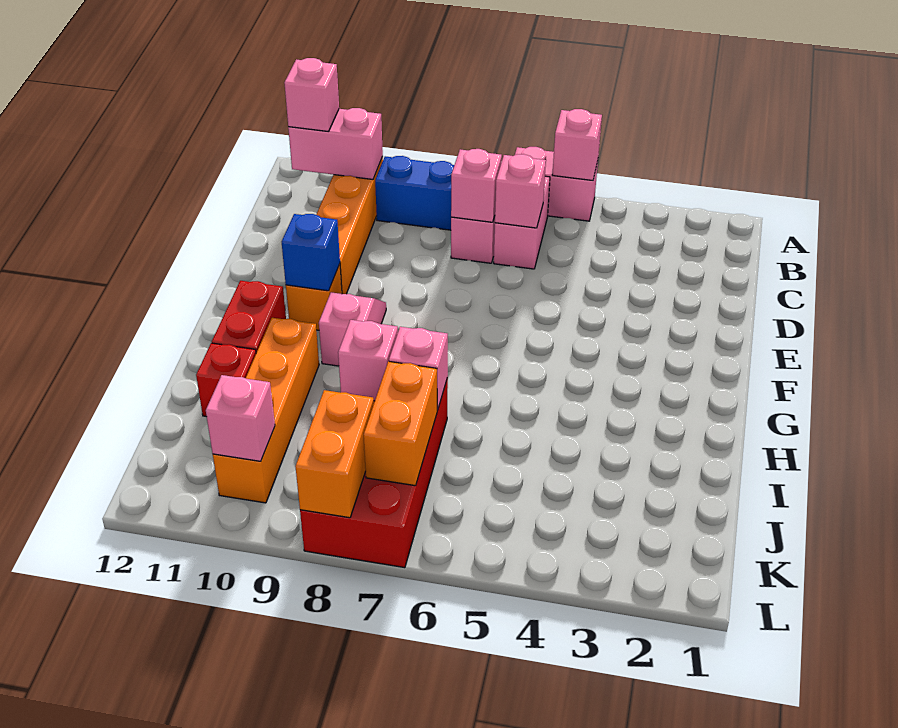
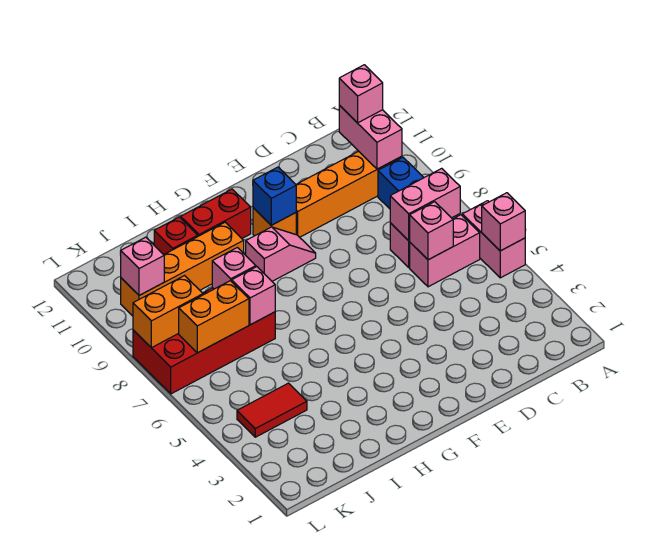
pink brick C7 level 2 -> pink brick B7:C7 level 2
none -> red tile J4:K4 level 1

